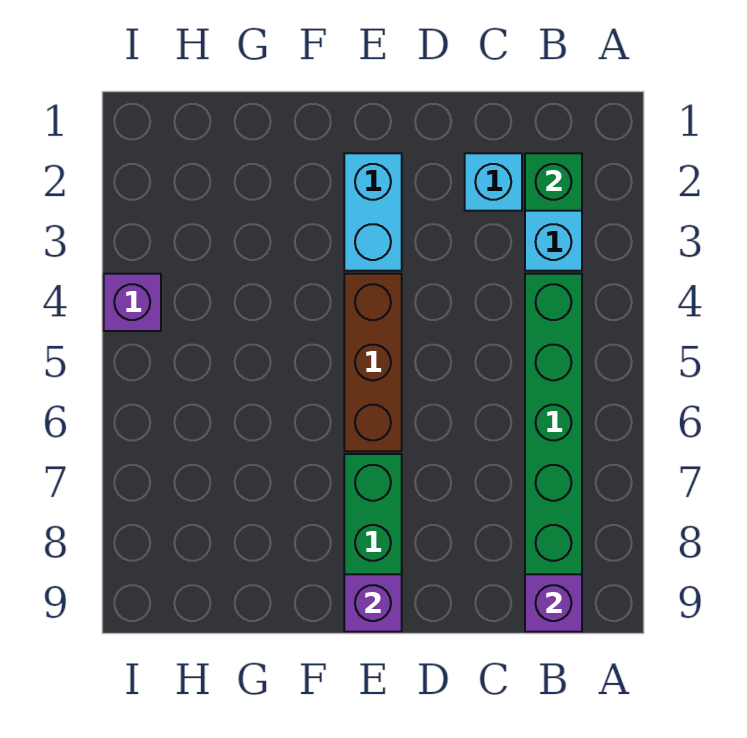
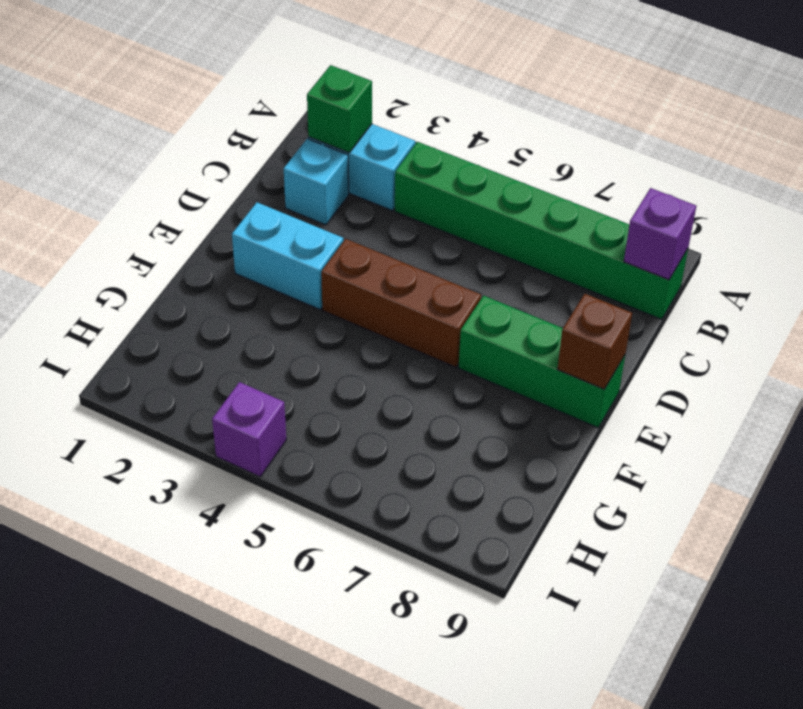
purple brick E9 level 2 -> brown brick E9 level 2

